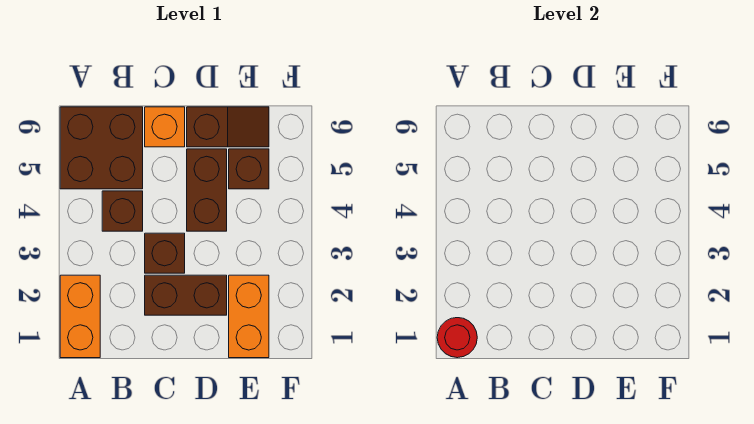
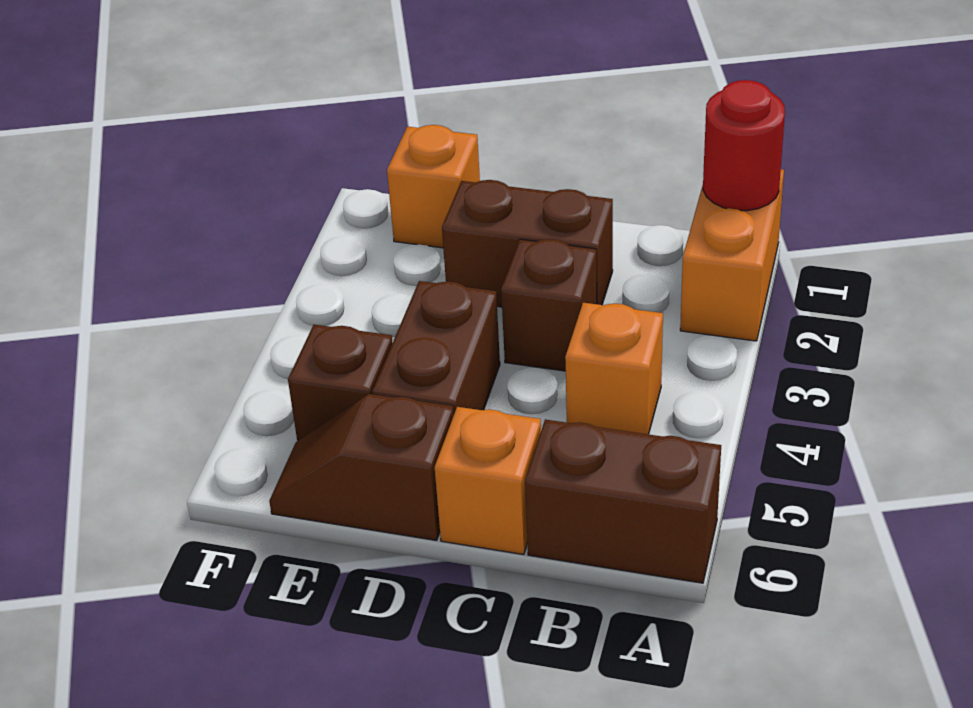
brown brick A5:B6 level 1 -> brown brick A6:B6 level 1
brown brick B4 level 1 -> orange brick B4 level 1
orange brick E1:E2 level 1 -> orange brick E1 level 1

